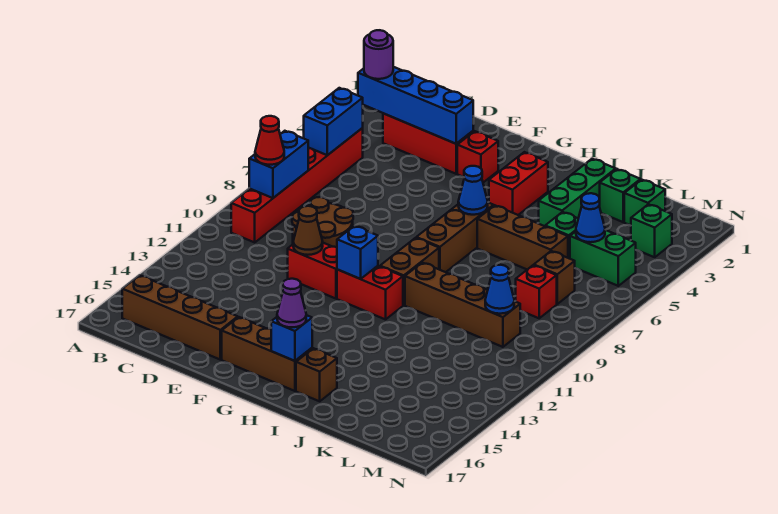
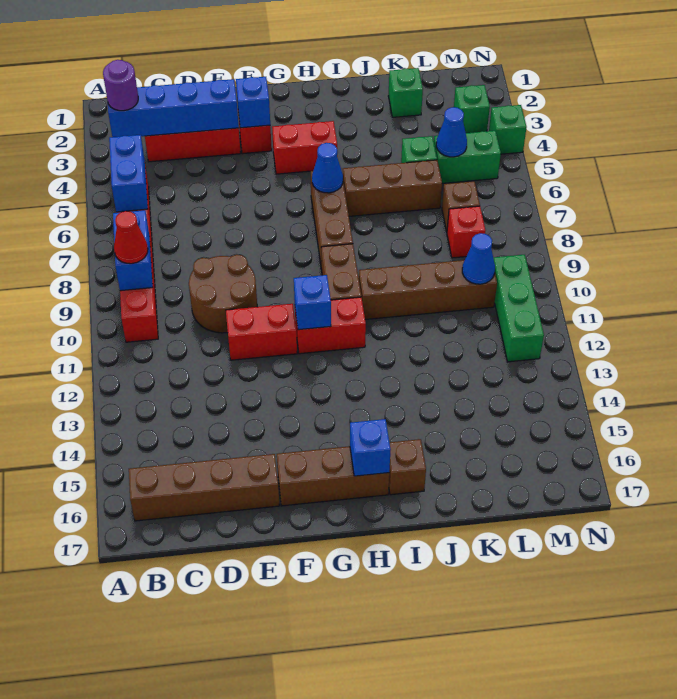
brown cone E11 level 2 -> none
none -> blue brick F3 level 2
red brick H3:H4 level 1 -> red brick G4:H4 level 1
purple cone H16 level 3 -> none
green brick J2:J4 level 1 -> green brick M10:M12 level 1
green brick L2 level 1 -> green brick N4 level 1

